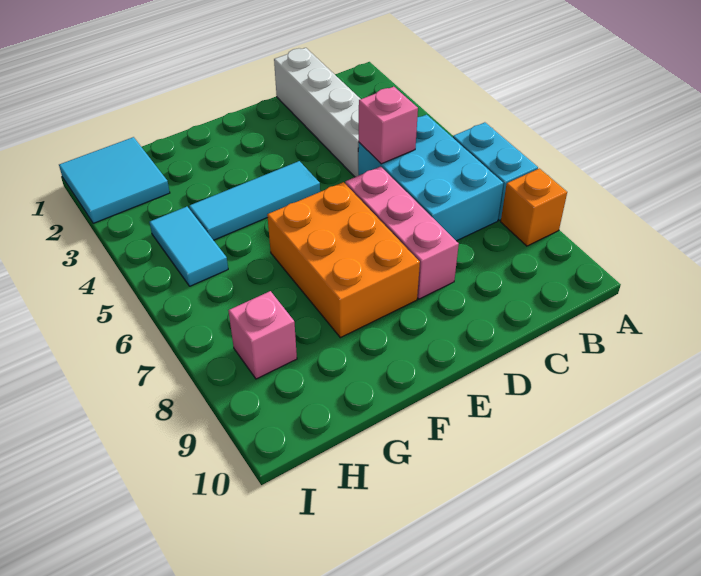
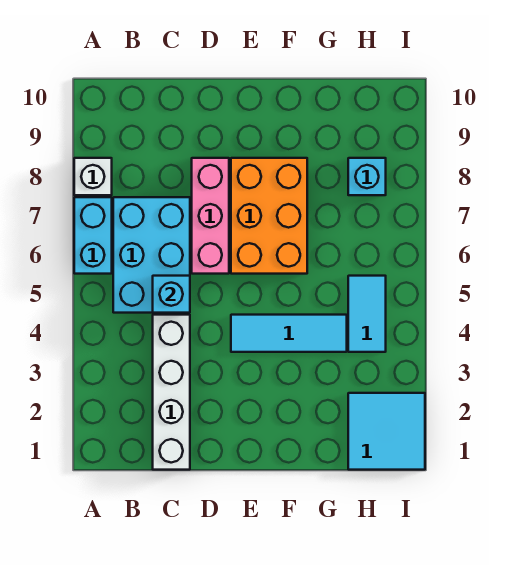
orange brick A8 level 1 -> white brick A8 level 1
pink brick C5 level 2 -> cyan brick C5 level 2
pink brick H8 level 1 -> cyan brick H8 level 1

